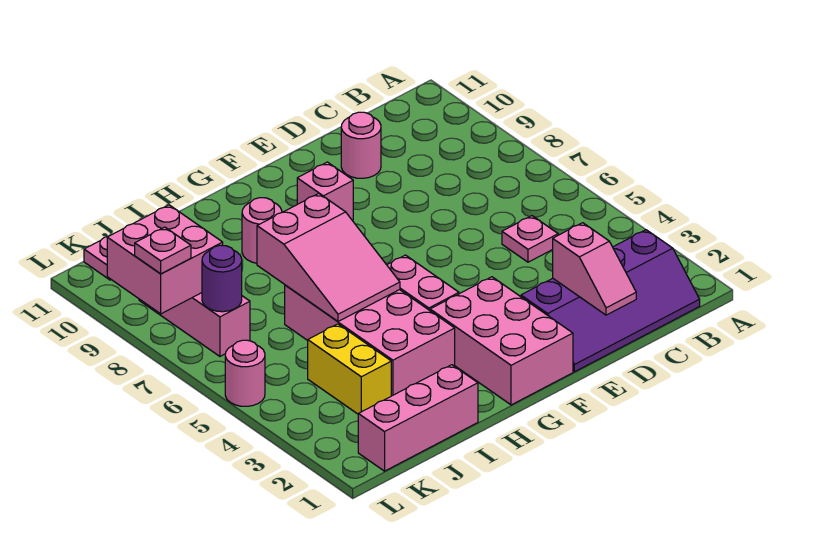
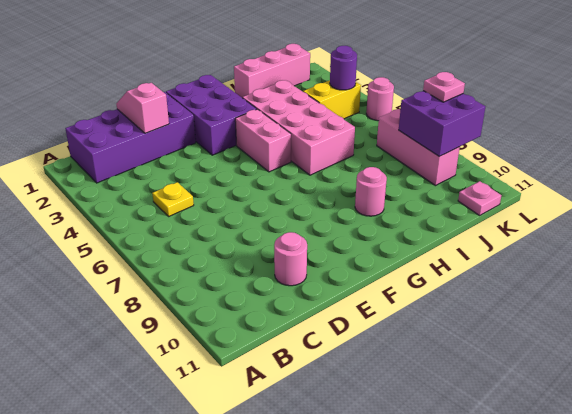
purple slope B1:E2 level 1 top 2 -> purple brick B1:E2 level 1
pink plate C5 level 1 -> yellow plate C5 level 1
pink brick F1:G3 level 1 -> purple brick F1:G3 level 1
pink brick F9 level 1 -> none
pink slope H5:I7 level 2 top 7 -> none
yellow brick J3:J4 level 1 -> yellow brick J4:K4 level 1
purple round brick K7 level 2 -> purple round brick K4 level 2
pink brick K8:L9 level 2 -> purple brick K8:L9 level 2

